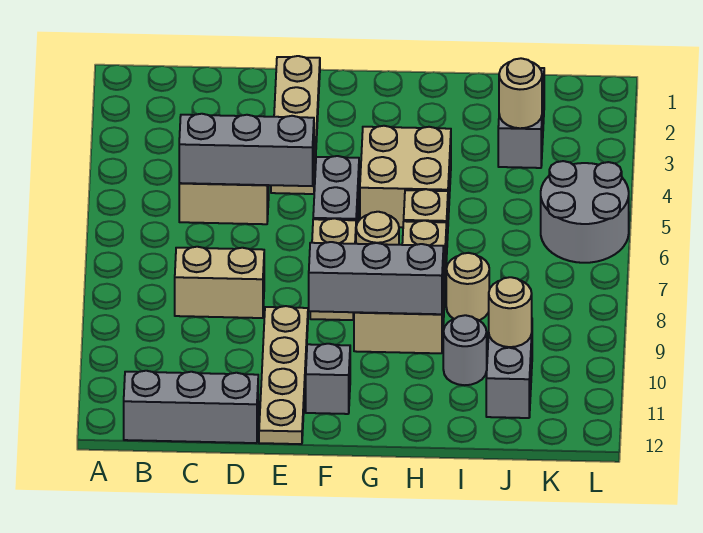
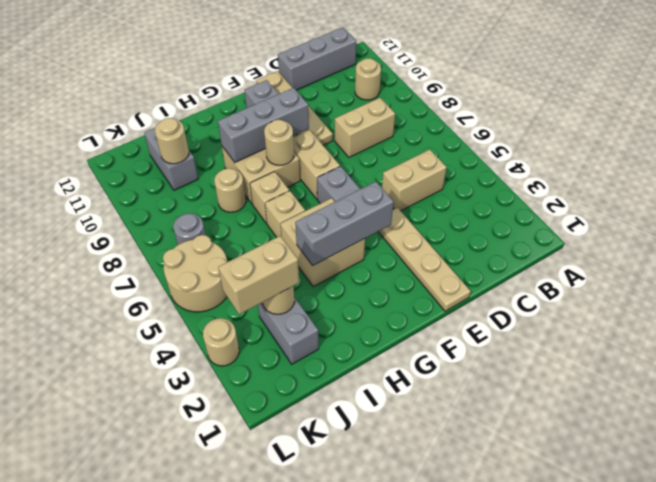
none -> tan round brick B10 level 1
grey brick C5:E5 level 2 -> grey brick F4:H4 level 2
grey round brick I10 level 1 -> grey round brick K7 level 1
none -> tan brick J3:K3 level 3
grey round brick K5:L6 level 1 -> tan round brick K5:L6 level 1
none -> tan round brick L3 level 1

